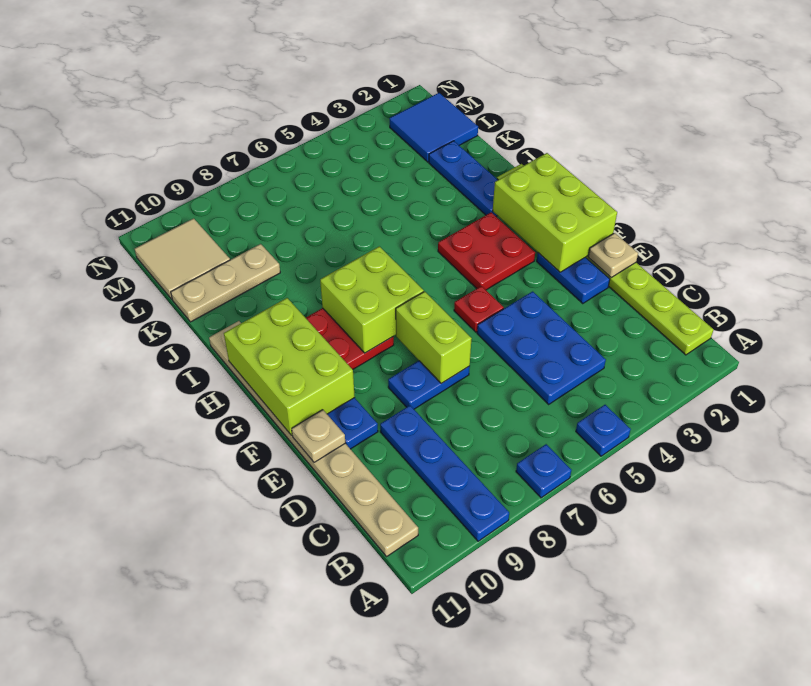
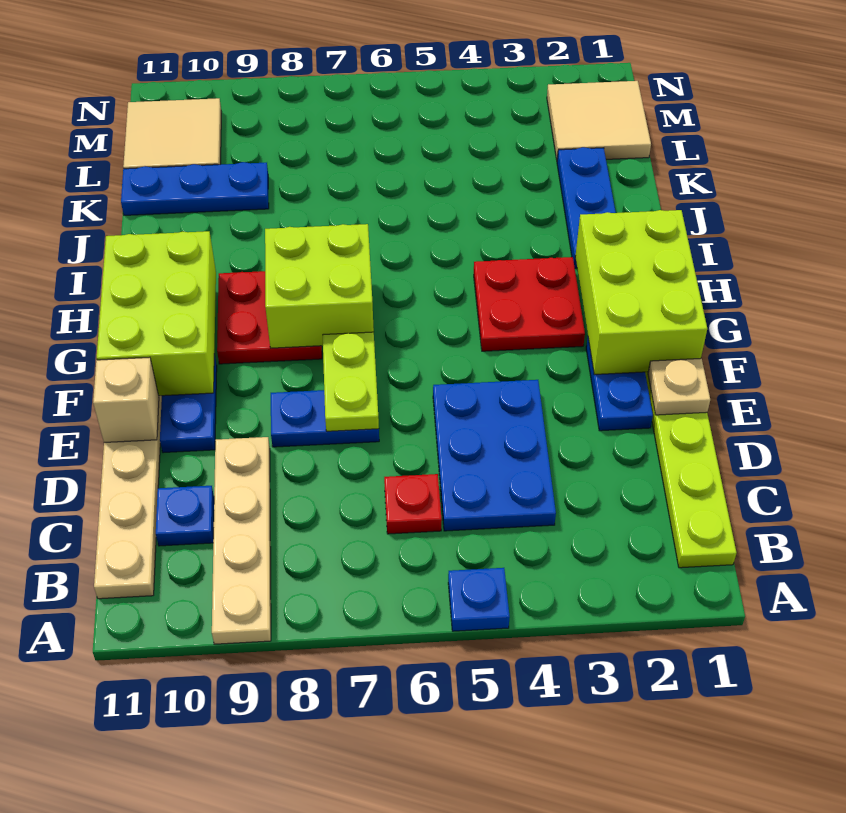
blue plate A7 level 1 -> blue plate C10 level 1
blue plate A9:D9 level 1 -> tan plate A9:D9 level 1
lime brick E7:F7 level 2 -> lime plate E7:F7 level 2
tan plate E11 level 2 -> tan brick E11 level 2
red plate F5 level 1 -> red plate C6 level 1
tan plate K9:K11 level 1 -> blue plate K9:K11 level 1
blue tile L1:M2 level 1 -> tan tile L1:M2 level 1

